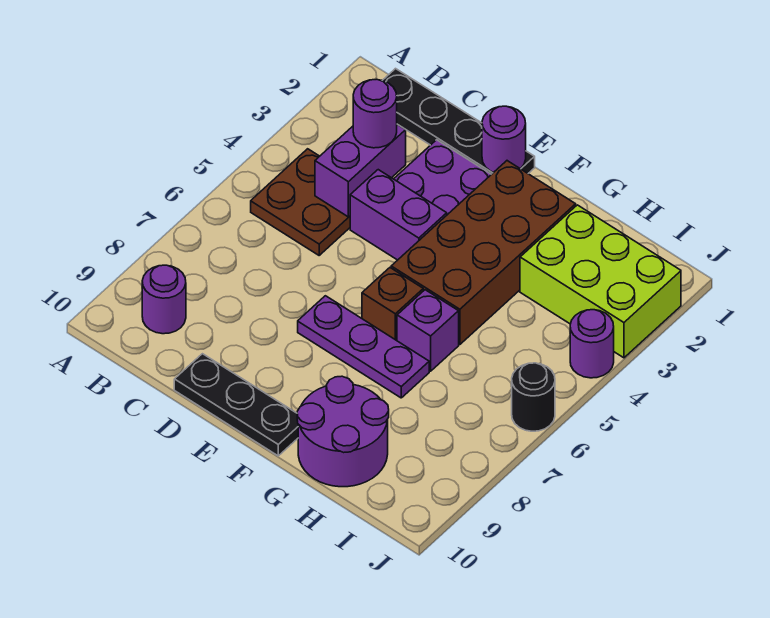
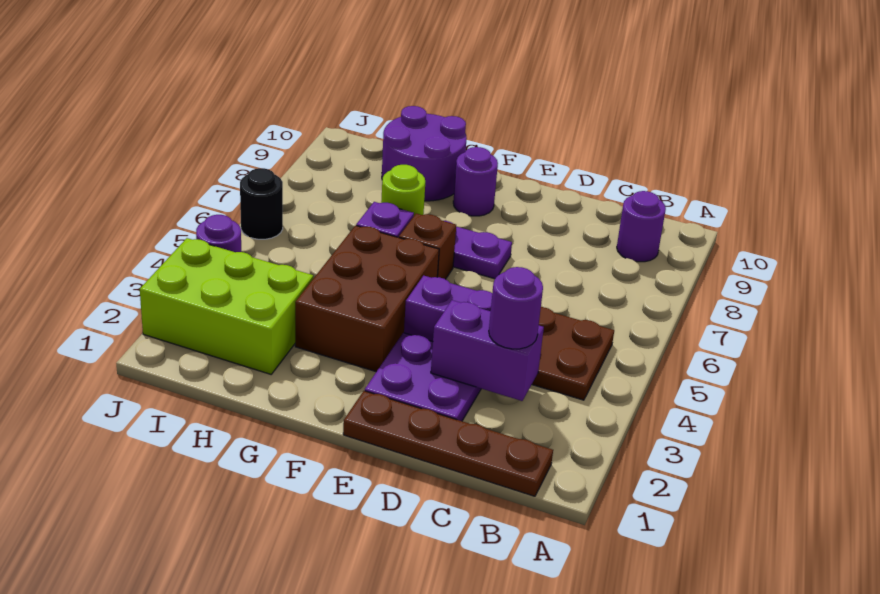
black plate B1:E1 level 1 -> brown plate B1:E1 level 1
purple brick C3:C4 level 2 -> purple brick C3:D3 level 2
black plate D10:F10 level 1 -> none
purple round brick E1 level 2 -> purple round brick F9 level 1
brown brick F2:G5 level 1 -> brown brick F3:G5 level 1
none -> lime round brick G7 level 2

